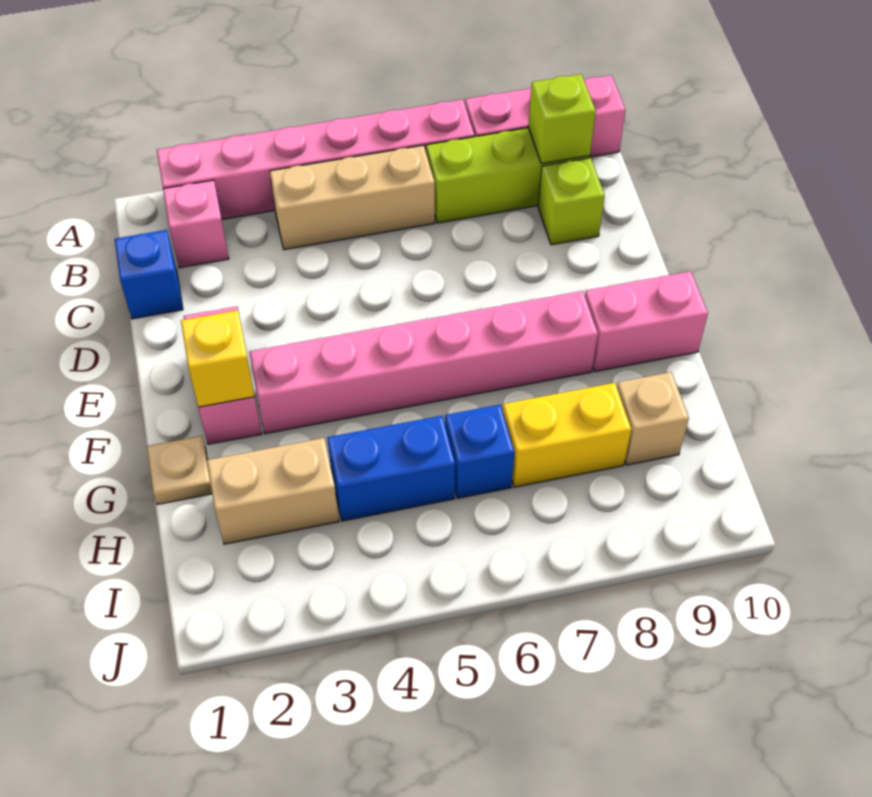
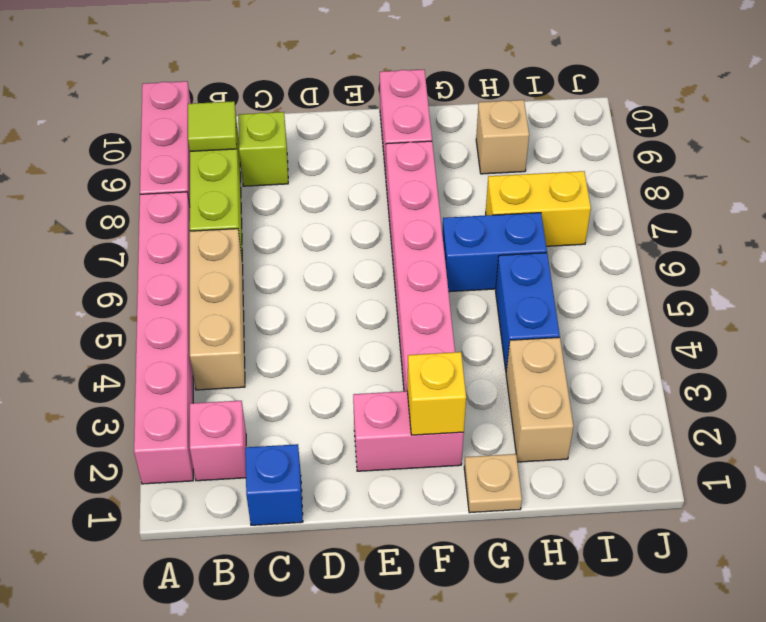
lime brick B9 level 2 -> lime tile B9 level 2
blue brick H6 level 1 -> blue brick G6:H6 level 1
yellow brick H7:H8 level 1 -> yellow brick H7:I7 level 1

